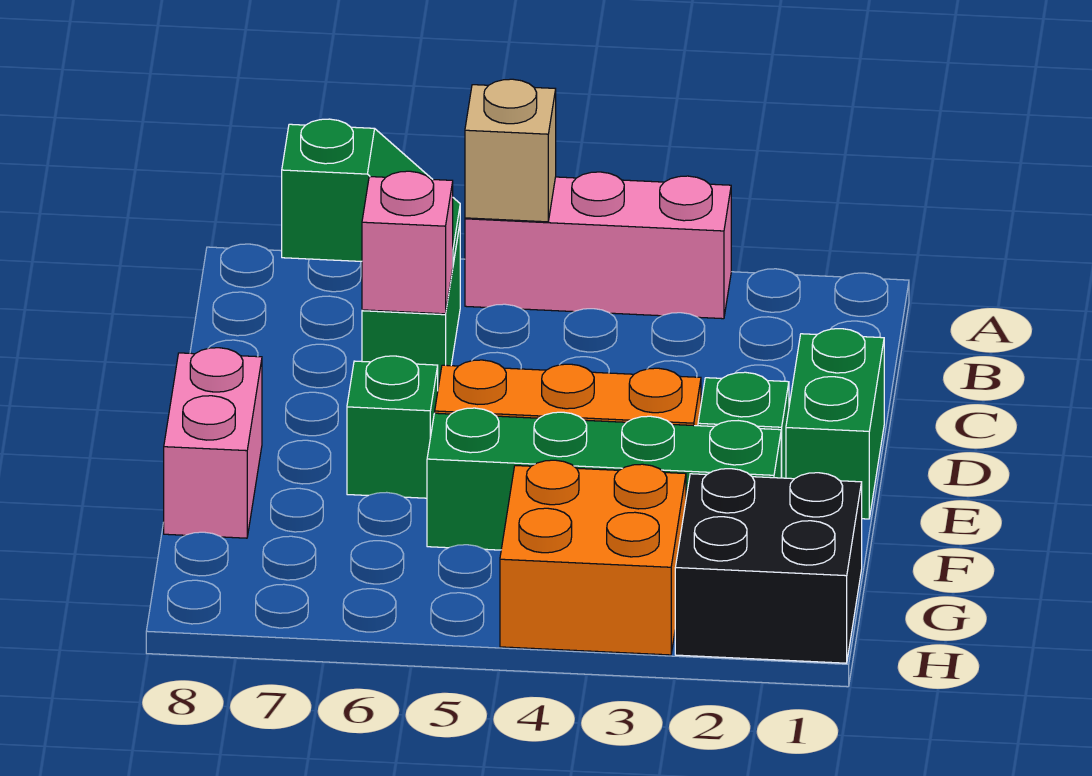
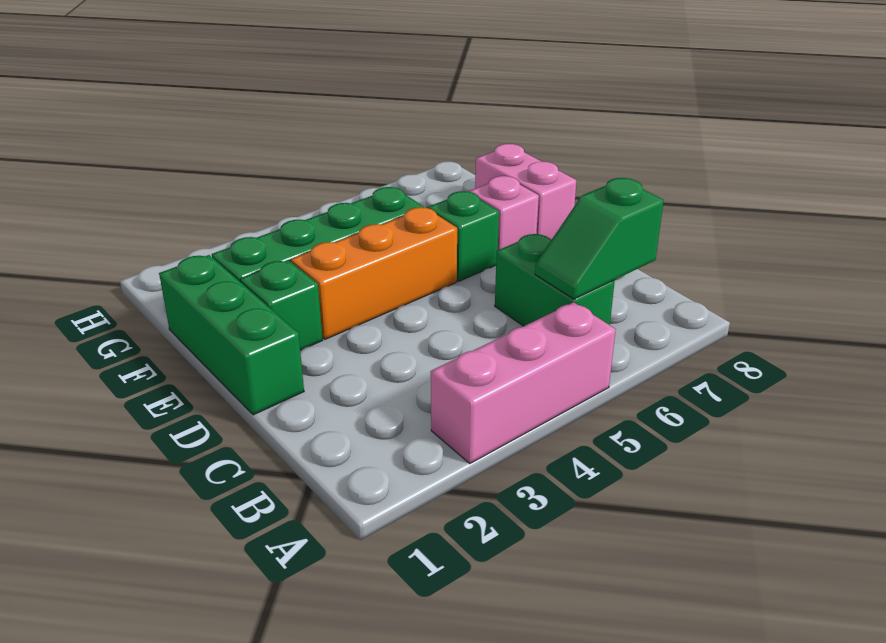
tan brick A5 level 2 -> none
pink brick C6 level 2 -> pink brick E7 level 1
green brick D1:E1 level 1 -> green brick D1:F1 level 1
black brick G1:H2 level 1 -> none
orange brick G3:H4 level 1 -> none

